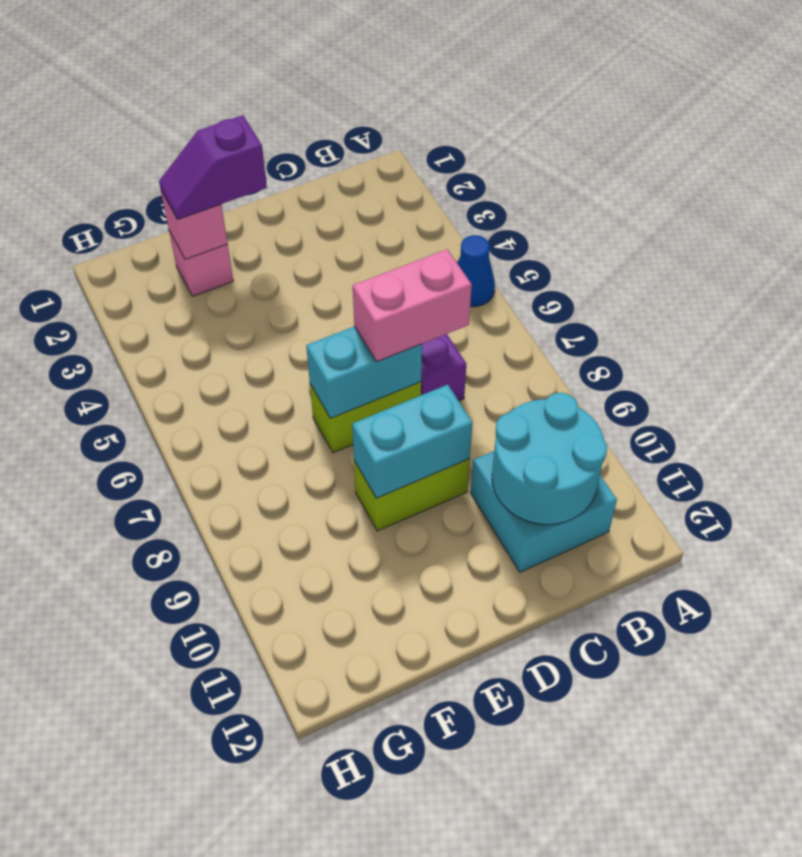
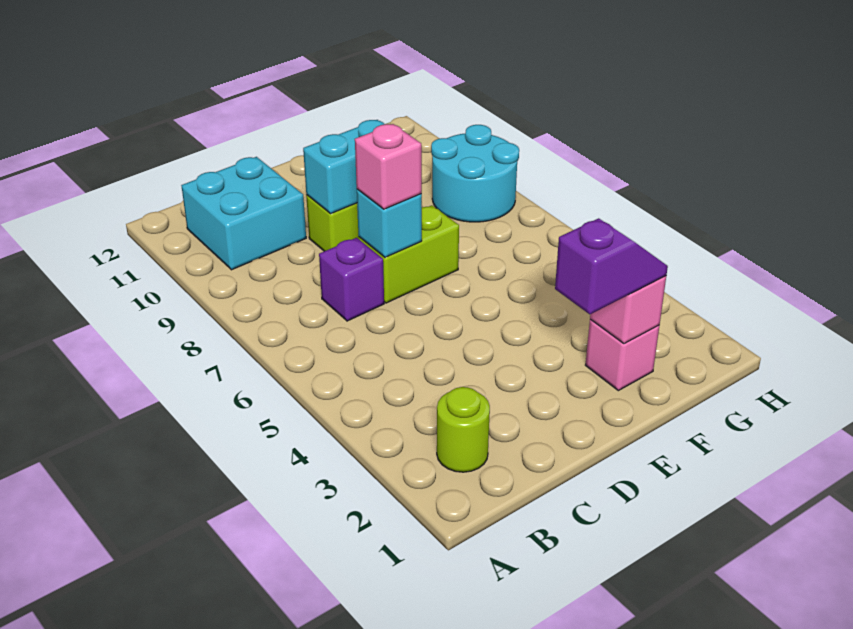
blue cone A5 level 1 -> none
none -> lime round brick B2 level 1
cyan round brick B10:C11 level 2 -> cyan round brick G8:H9 level 1
pink brick C7:D7 level 3 -> pink brick D7 level 3
cyan brick D7:E7 level 2 -> cyan brick D7 level 2

